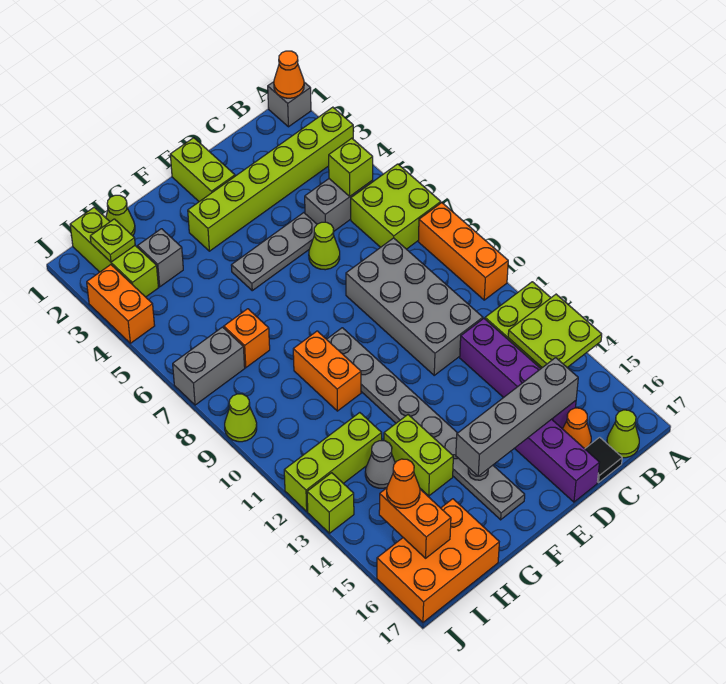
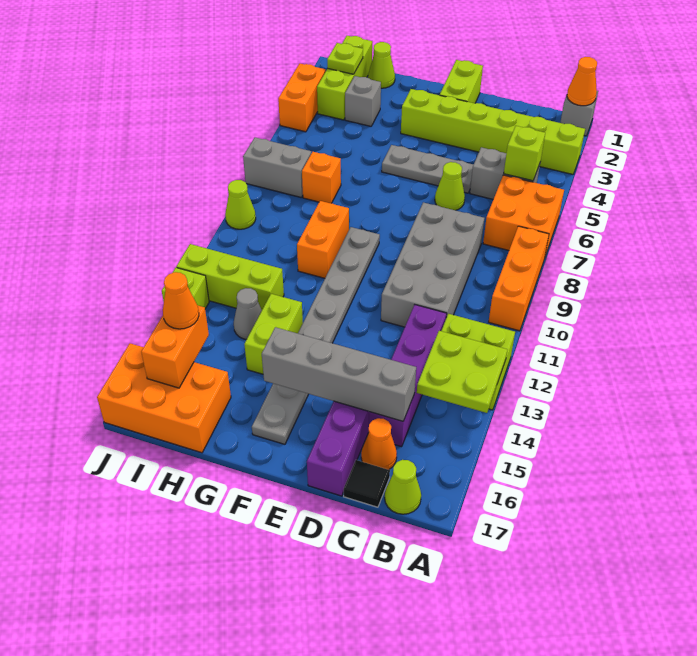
lime brick A6:B7 level 1 -> orange brick A6:B7 level 1

